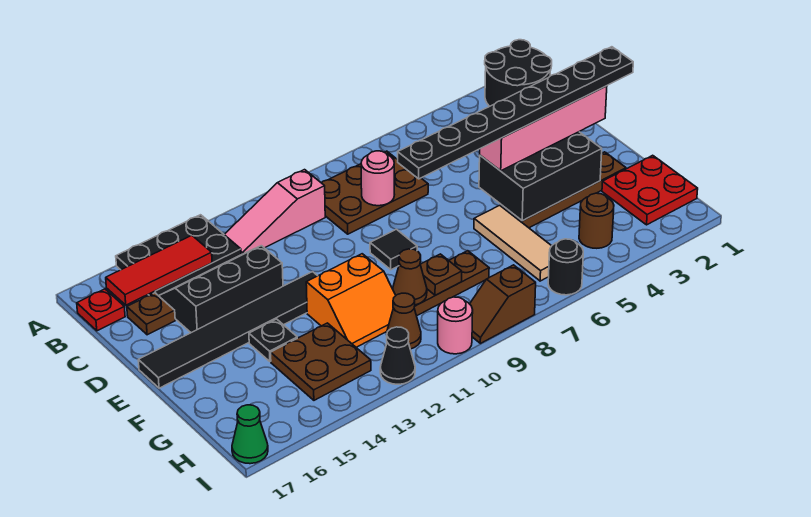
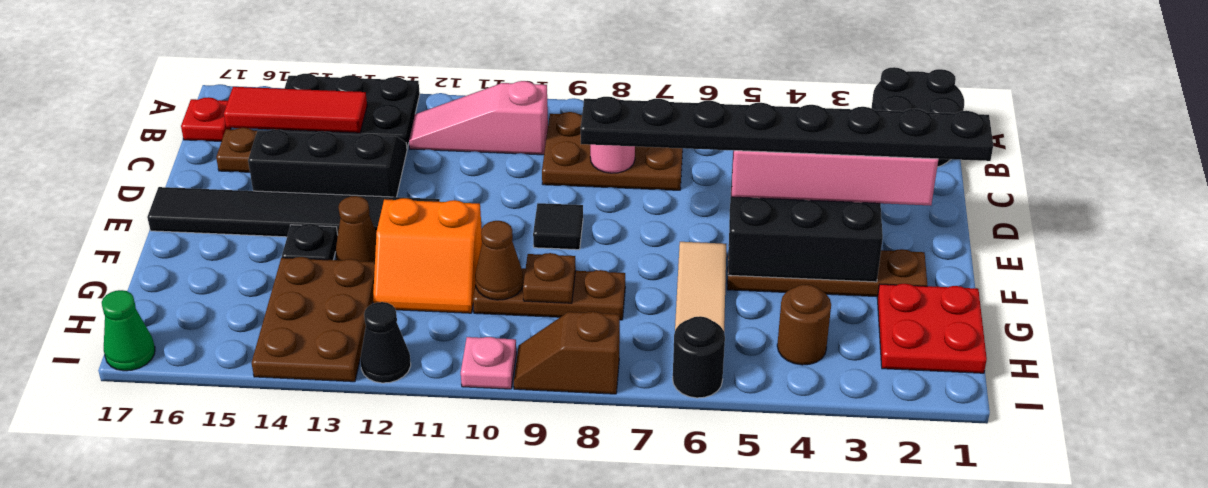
brown plate G13:H14 level 1 -> brown plate G13:I14 level 1
brown cone H11 level 1 -> brown cone F13 level 1
pink round brick I10 level 1 -> pink plate I10 level 1

